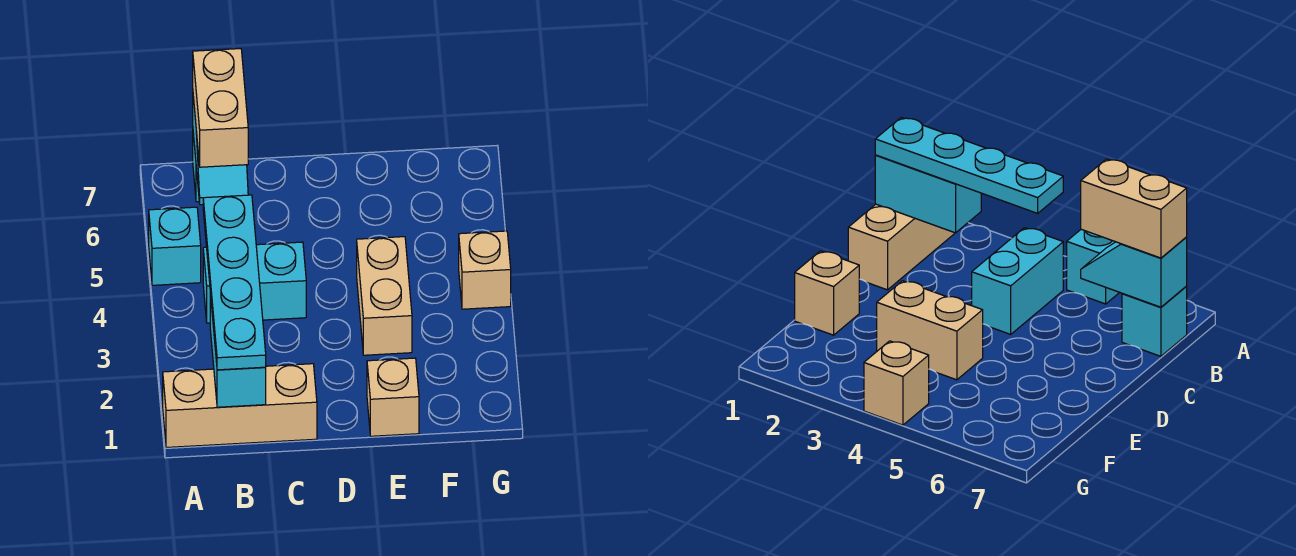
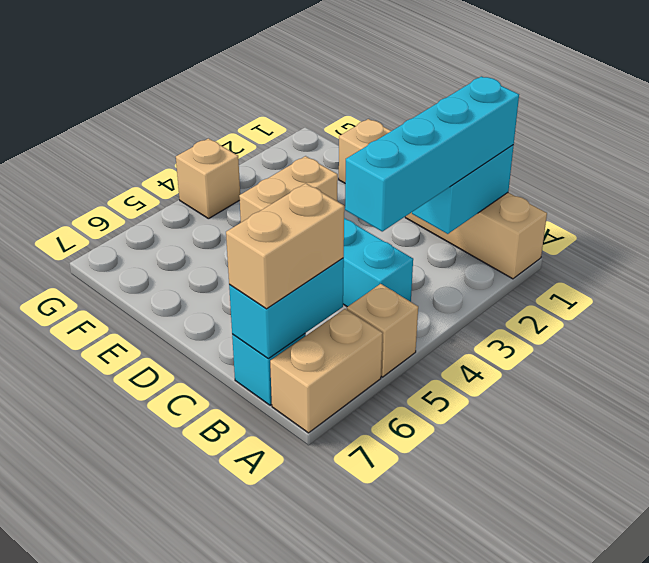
cyan brick A5 level 1 -> tan brick A5 level 1
none -> tan brick A6:A7 level 1
cyan plate B1:B4 level 3 -> cyan brick B1:B4 level 3
cyan slope B6:B7 level 2 top 7 -> cyan brick B6:B7 level 2

